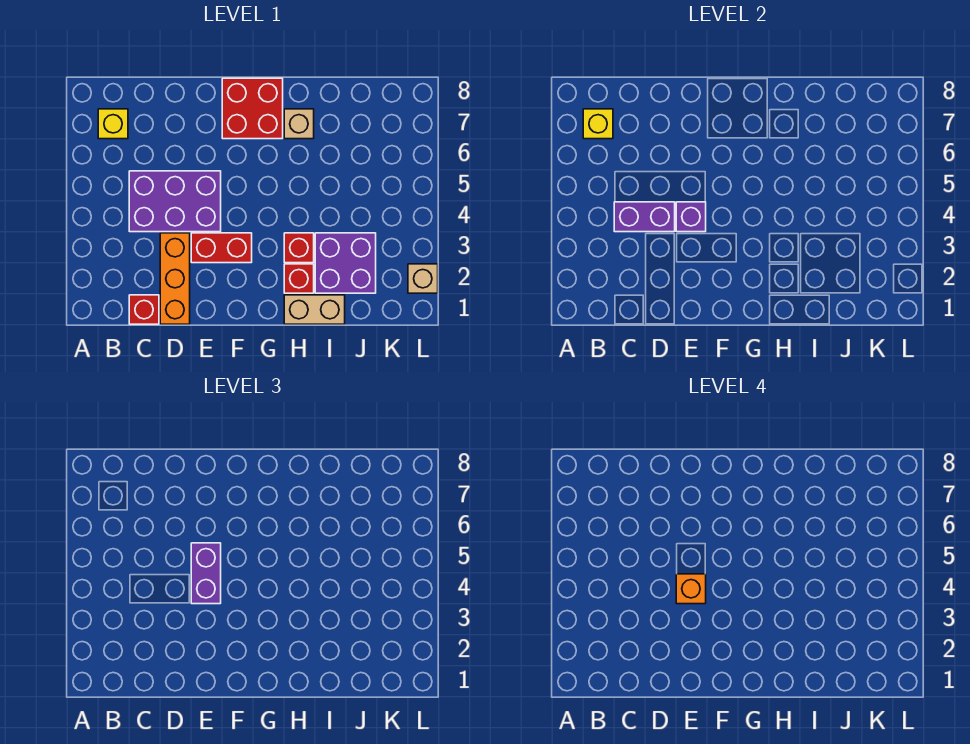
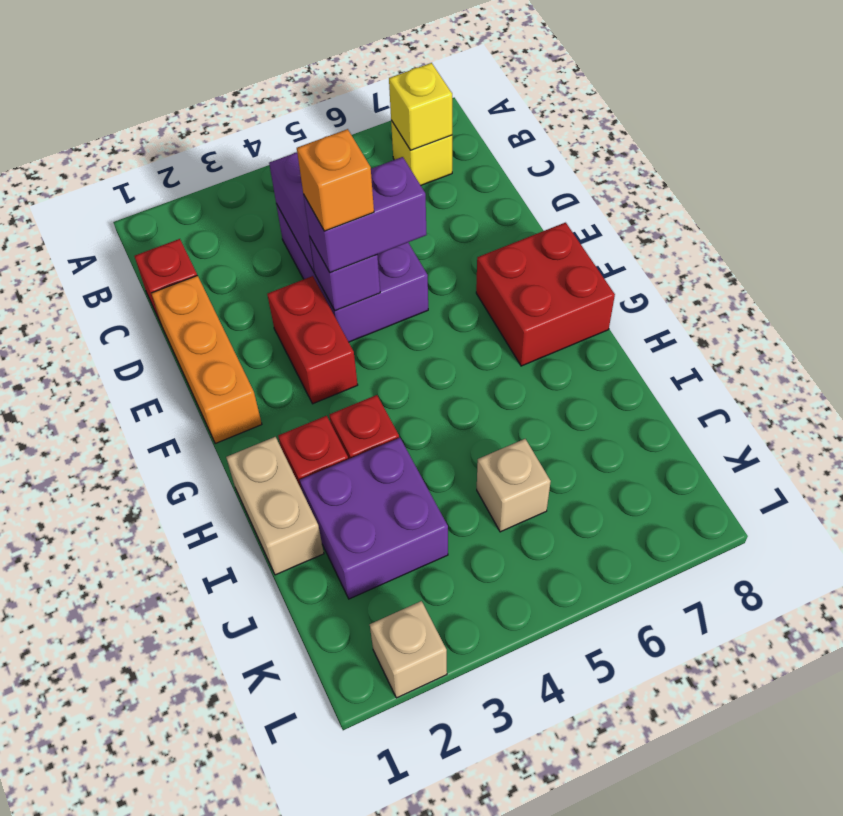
orange brick D1:D3 level 1 -> orange brick D1:F1 level 1
tan brick H7 level 1 -> tan brick J5 level 1

